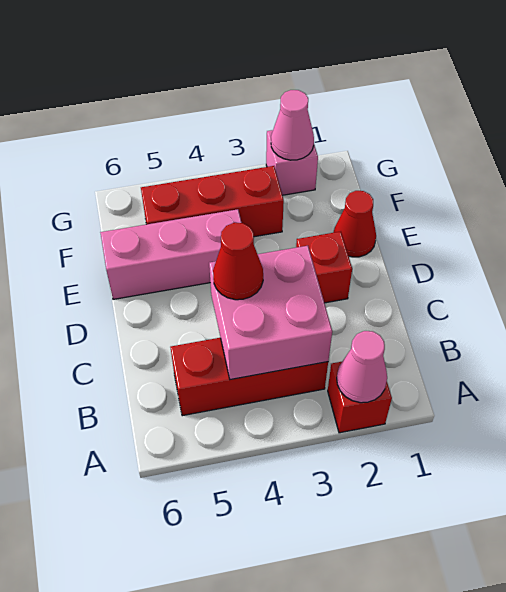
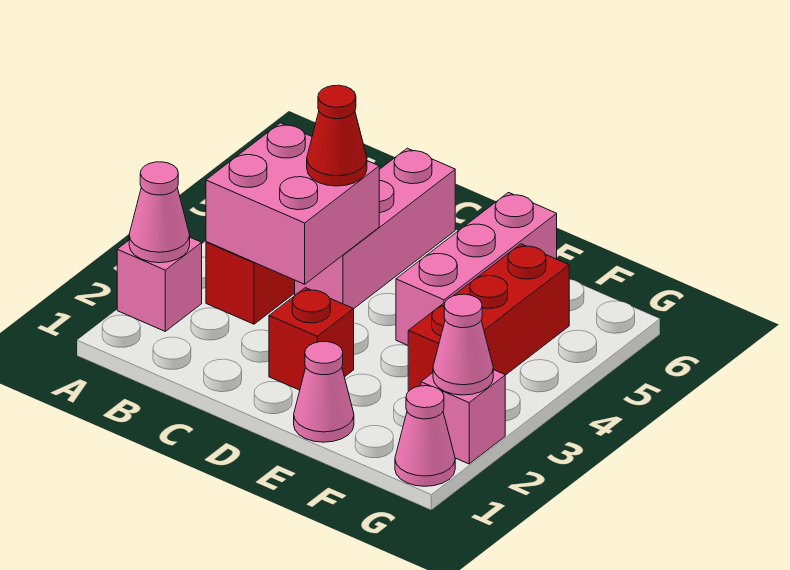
red brick A2 level 1 -> pink brick A2 level 1
none -> pink brick C4:C6 level 1
red cone E1 level 1 -> pink cone E1 level 1
none -> pink cone G1 level 1

